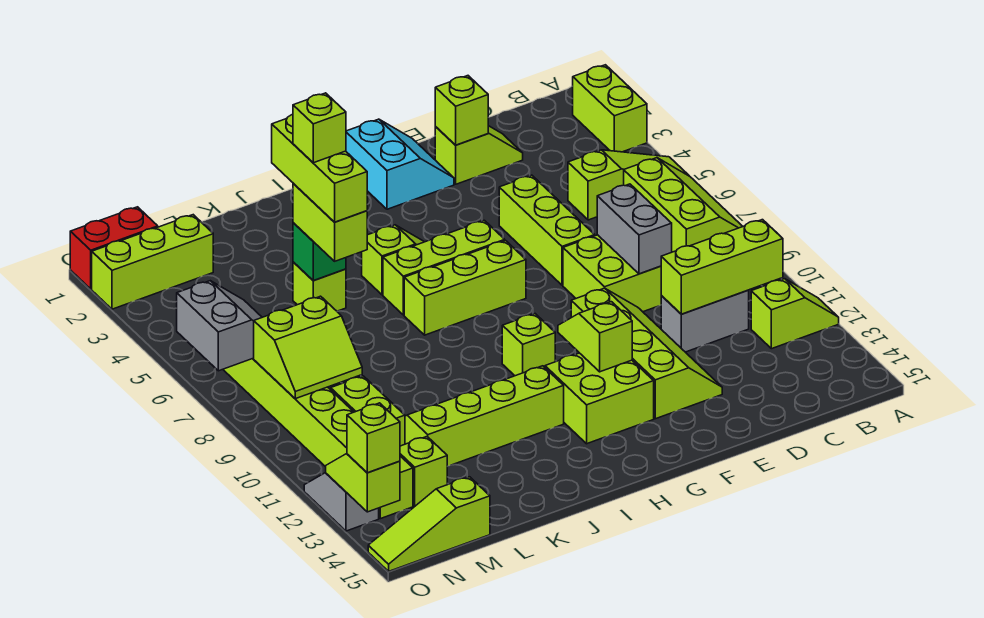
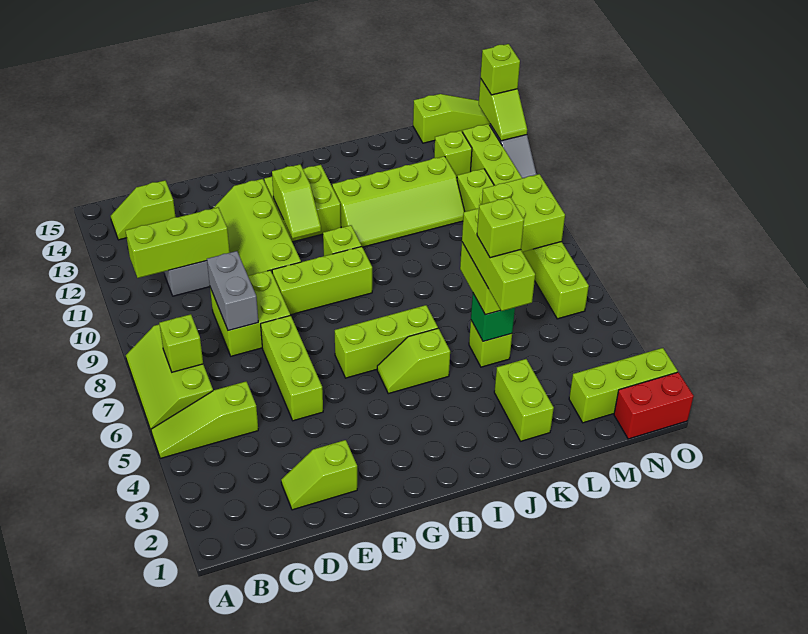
lime brick A2:A3 level 1 -> lime brick K2:K3 level 1
lime slope A12:B12 level 1 top B -> lime slope B14:C14 level 1 top C
lime brick E2 level 2 -> lime brick B7 level 2
cyan slope F1:G2 level 1 top G -> none
lime brick G7:I7 level 1 -> lime brick F9:H9 level 1
lime slope M8:N9 level 2 top 8 -> lime brick M8:N9 level 2
grey slope N6:O7 level 2 top O -> none

